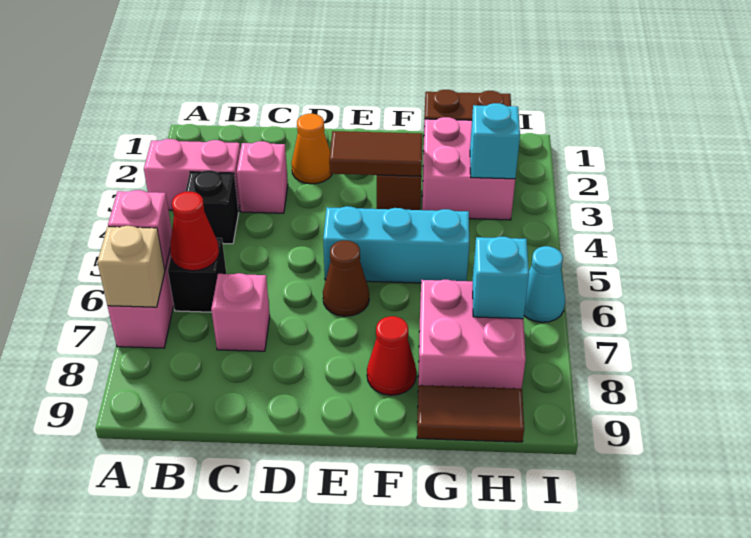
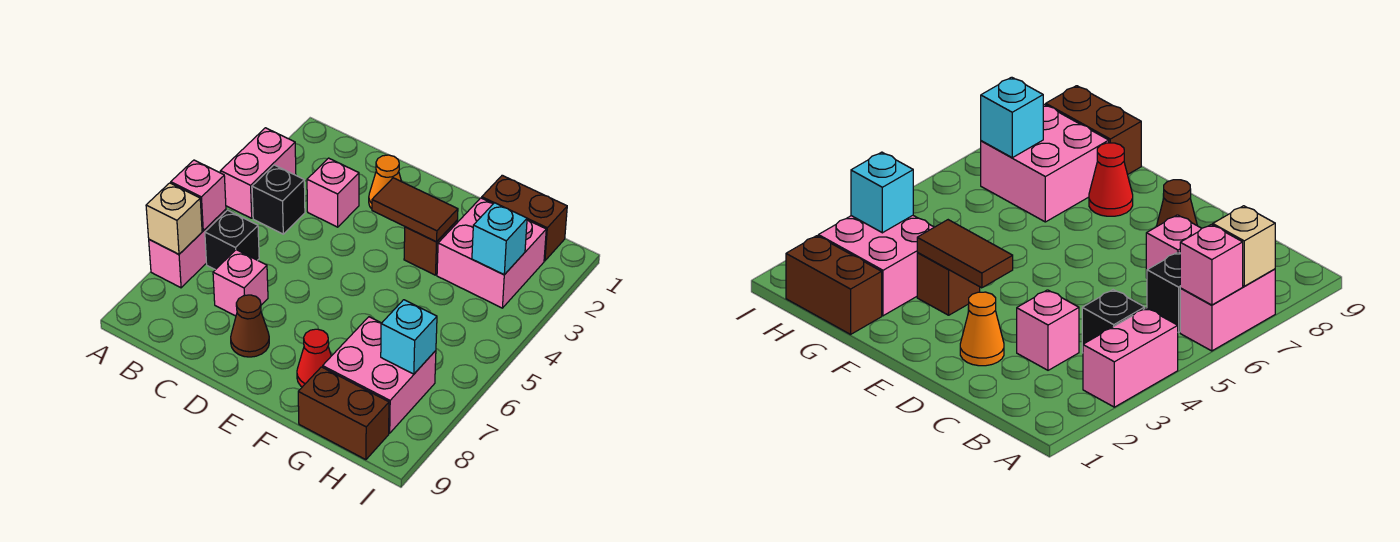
pink brick A3:B3 level 1 -> pink brick A3:A4 level 1
red cone B6 level 2 -> none
cyan brick E5:G5 level 1 -> none
brown cone E6 level 1 -> brown cone D8 level 1
brown tile G9:H9 level 1 -> brown brick G9:H9 level 1
cyan cone I6 level 1 -> none

